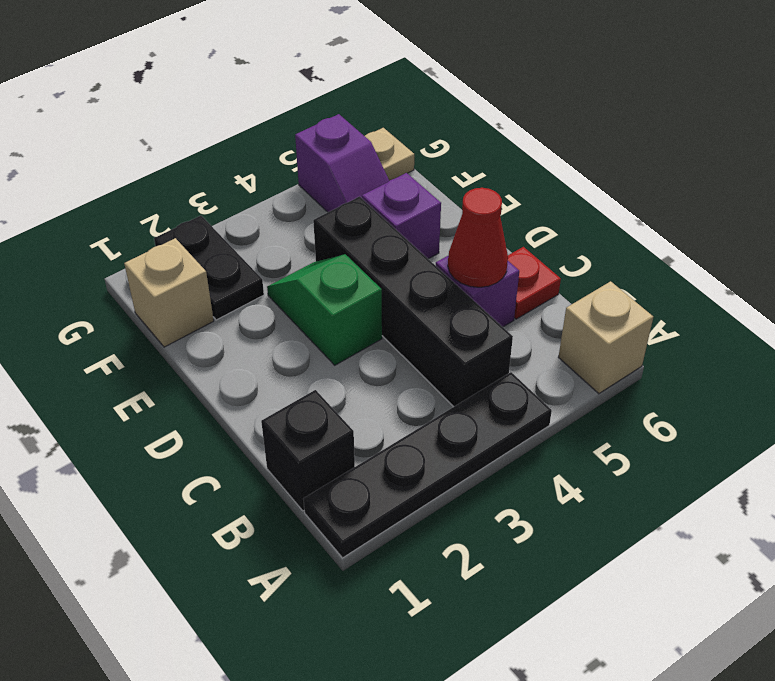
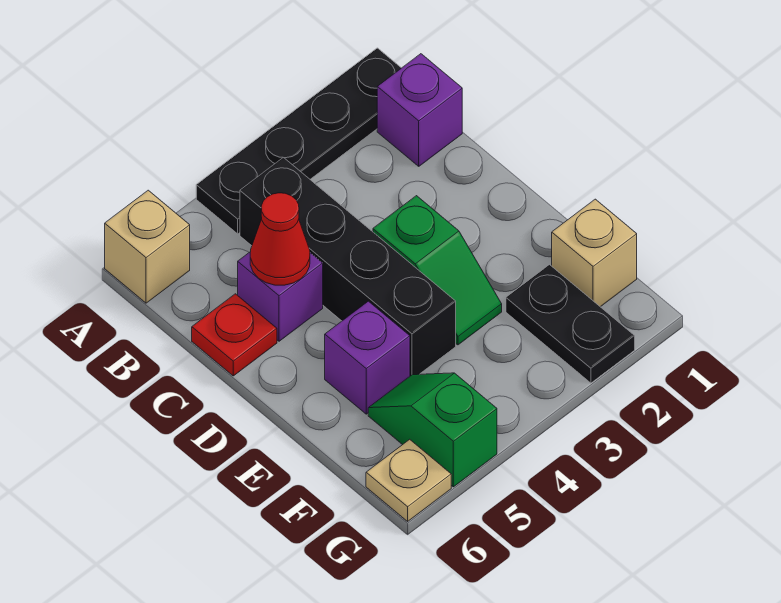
black brick B1 level 1 -> purple brick B1 level 1
purple slope F5:G5 level 1 top G -> green slope F5:G5 level 1 top G

